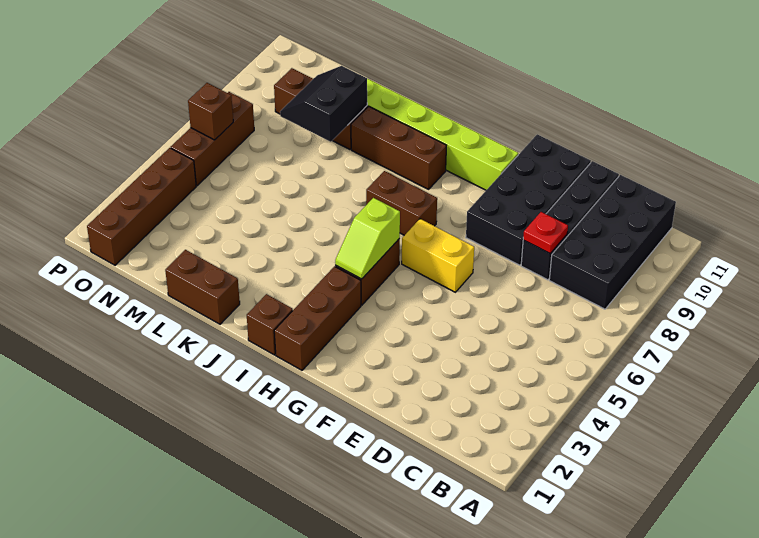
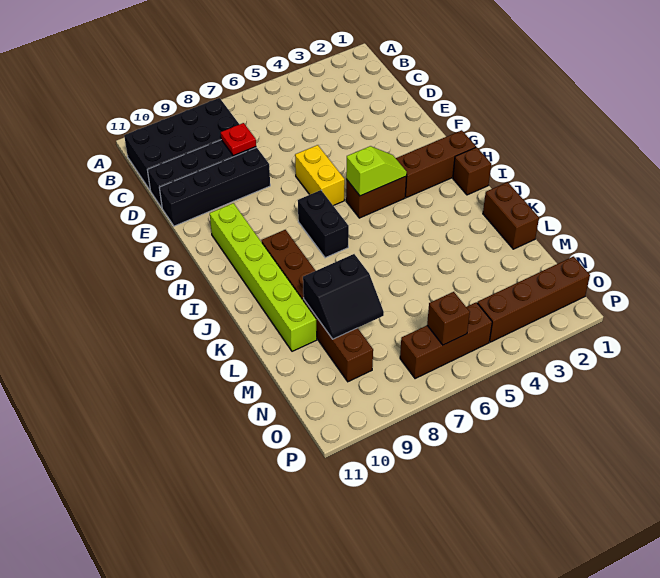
black brick E8:F11 level 1 -> black brick E8:E11 level 1
brown brick H7:I7 level 1 -> black brick H7:I7 level 1

